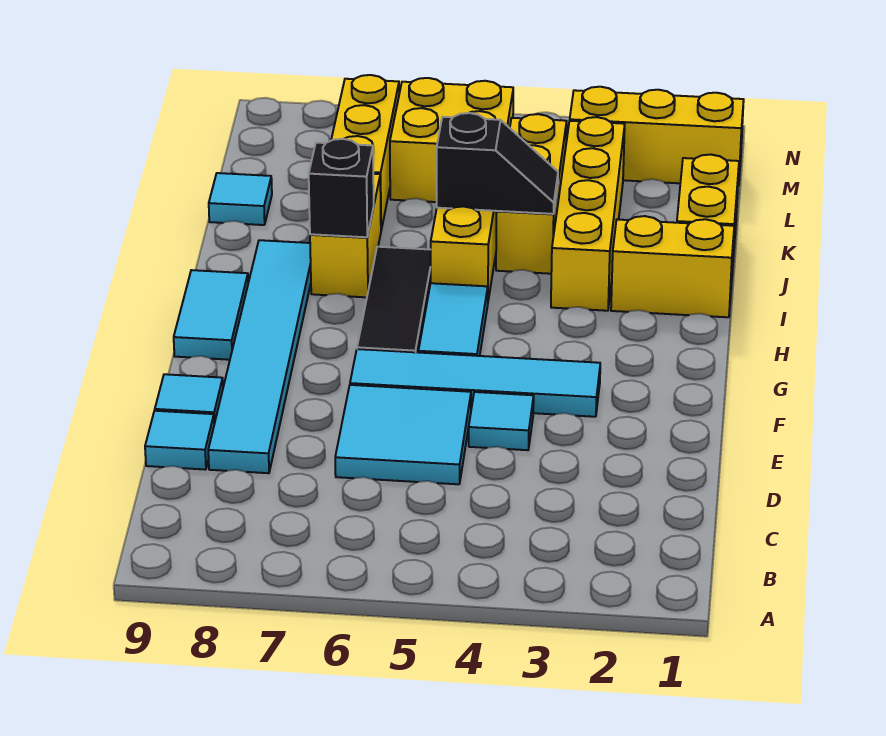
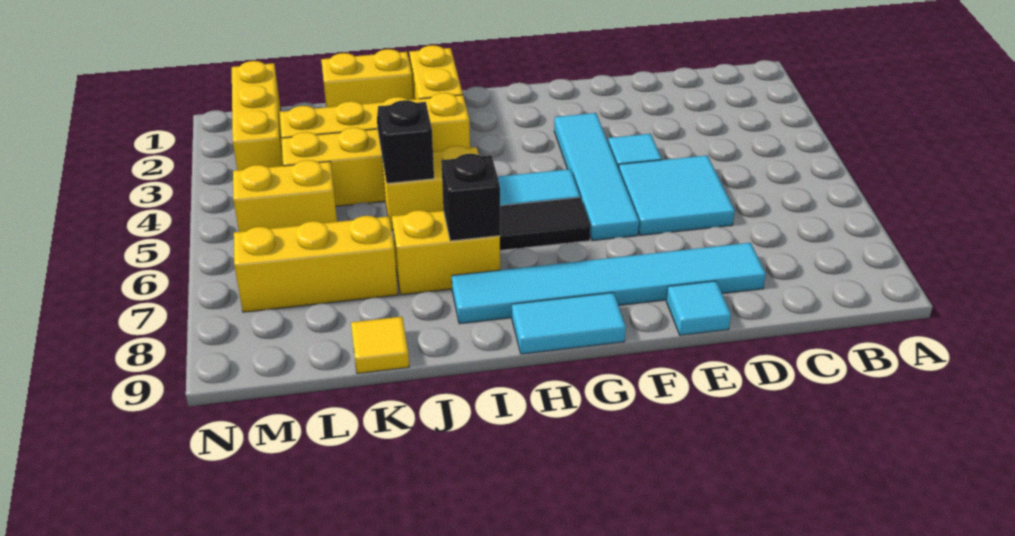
cyan tile D9 level 1 -> none
cyan tile K9 level 1 -> yellow tile K9 level 1
yellow brick L5:M6 level 1 -> yellow brick L5:M5 level 1

